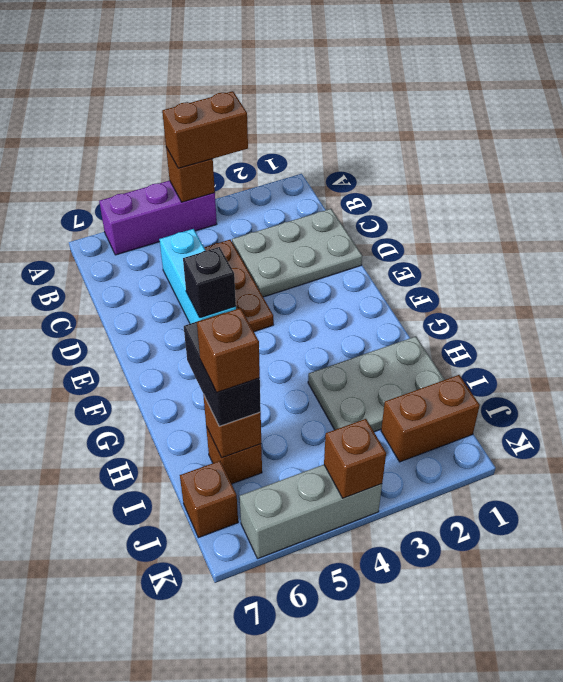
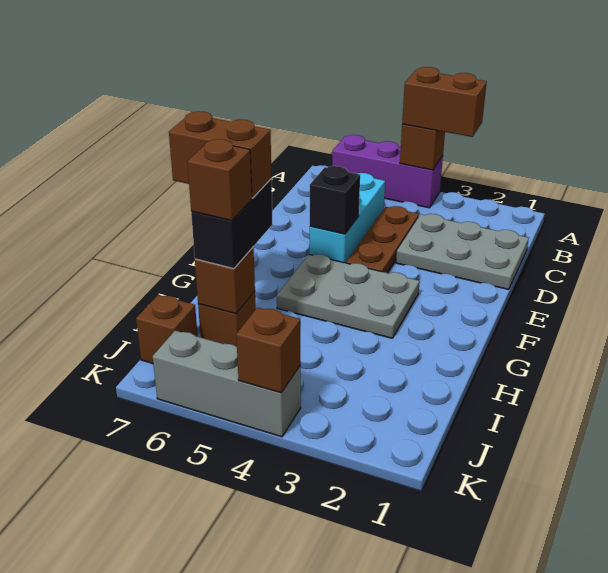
grey plate H1:I3 level 1 -> grey plate F3:G5 level 1
brown brick J1:J2 level 1 -> brown brick H6:H7 level 4

